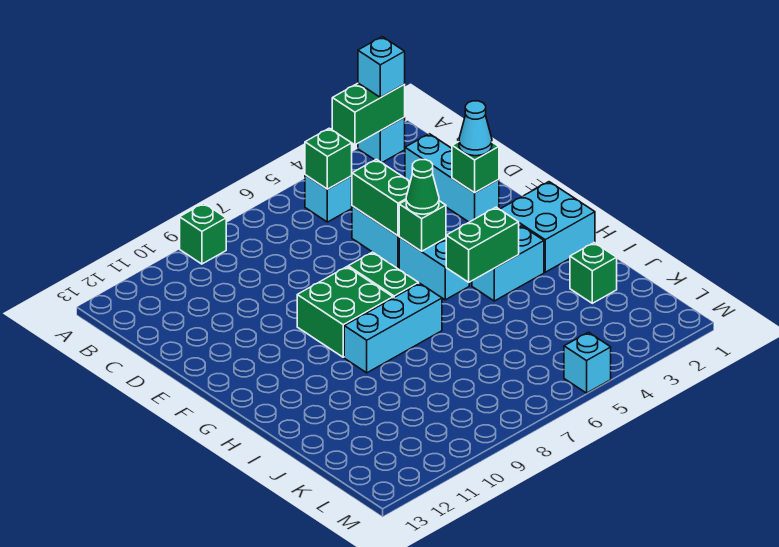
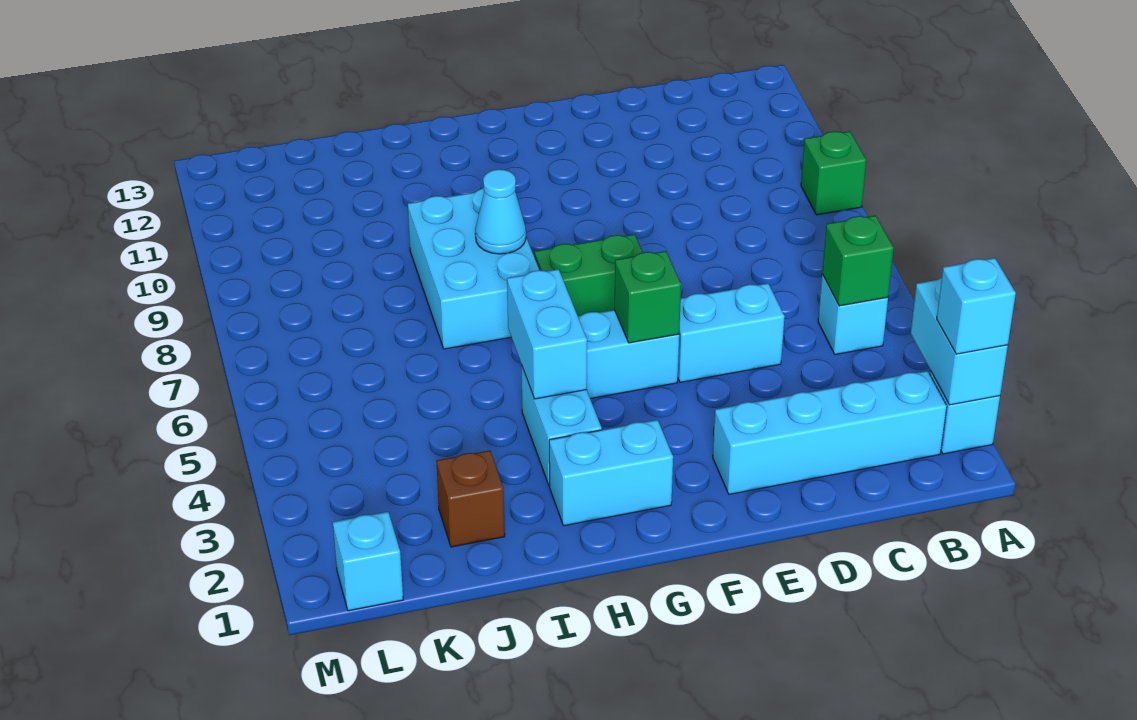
green brick A2:A3 level 2 -> cyan brick A2:A3 level 2
cyan brick C2:E2 level 1 -> cyan brick B2:E2 level 1
green brick D5:E5 level 2 -> none
green brick E2 level 2 -> none
cyan cone E2 level 3 -> cyan cone H8 level 2
green cone F5 level 3 -> none
green brick F8:G9 level 1 -> none
cyan brick G1:H2 level 1 -> cyan brick G2:H2 level 1
green brick H4:H5 level 2 -> cyan brick H4:H5 level 2
cyan brick H7:H9 level 1 -> cyan brick H7:I9 level 1
green brick J2 level 1 -> brown brick J2 level 1
cyan brick M5 level 1 -> cyan brick L1 level 1

